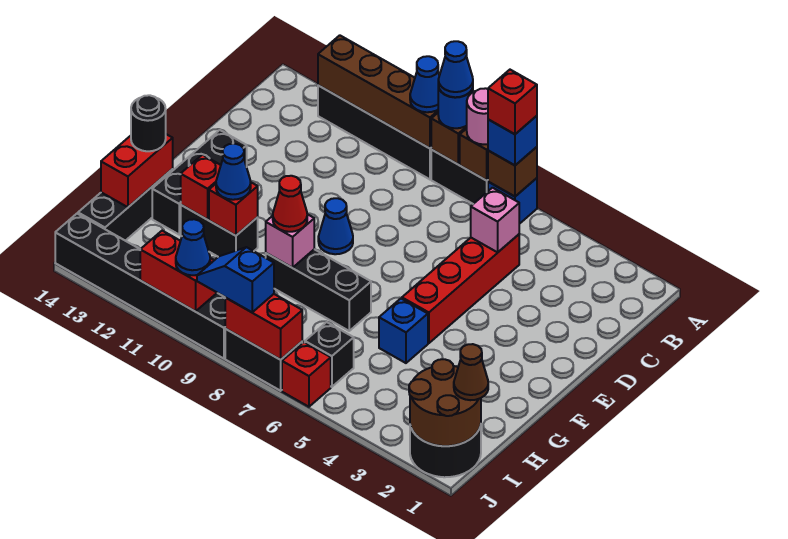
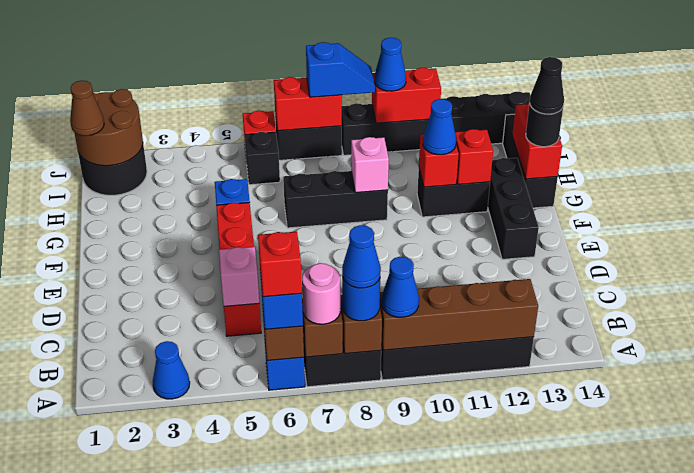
blue cone E9 level 1 -> blue cone A3 level 1
red cone G9 level 3 -> none
none -> black cone G14 level 4

